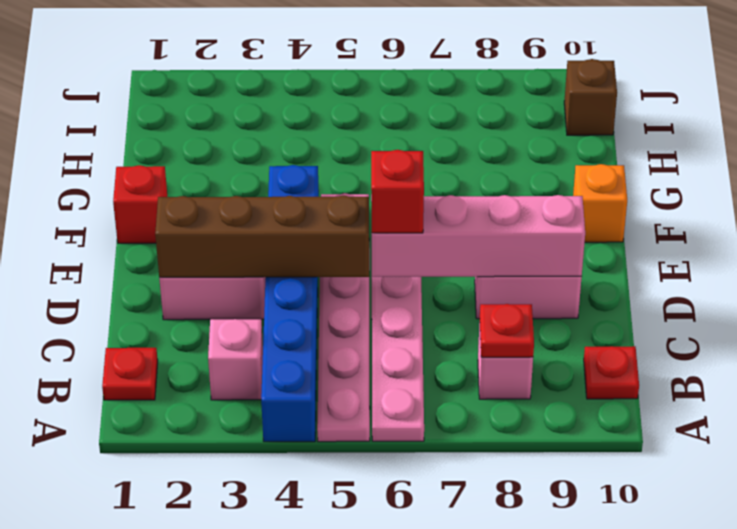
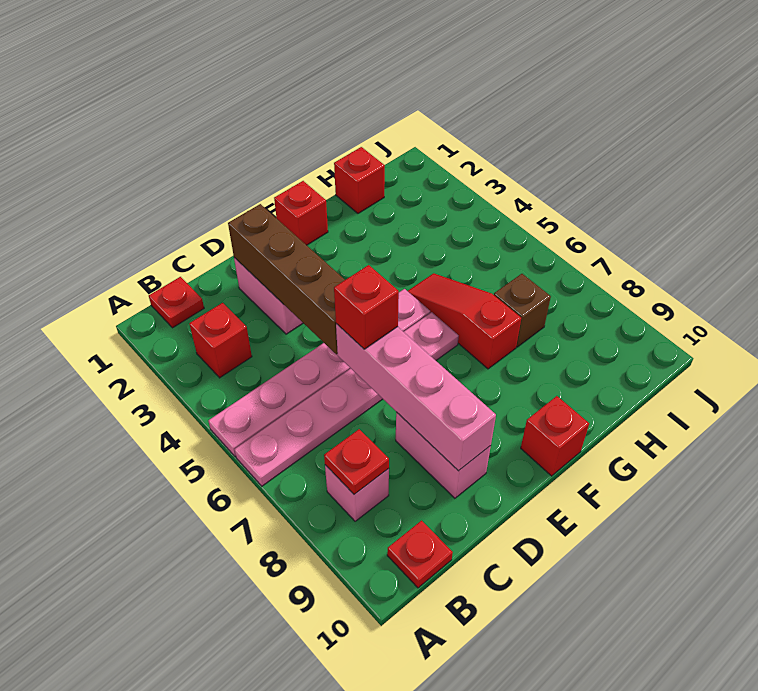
blue brick A4:F4 level 1 -> none
pink brick B3 level 1 -> red brick B3 level 1
orange brick F10 level 1 -> red brick F10 level 1
none -> red slope G5:G7 level 1 top 7
none -> red brick H1 level 1
brown brick I10 level 1 -> brown brick H7 level 1

